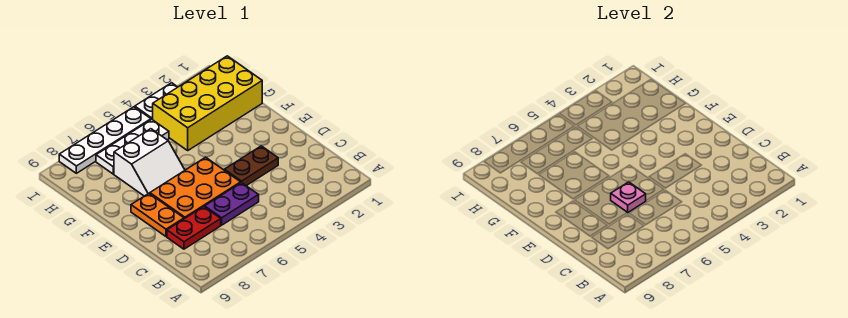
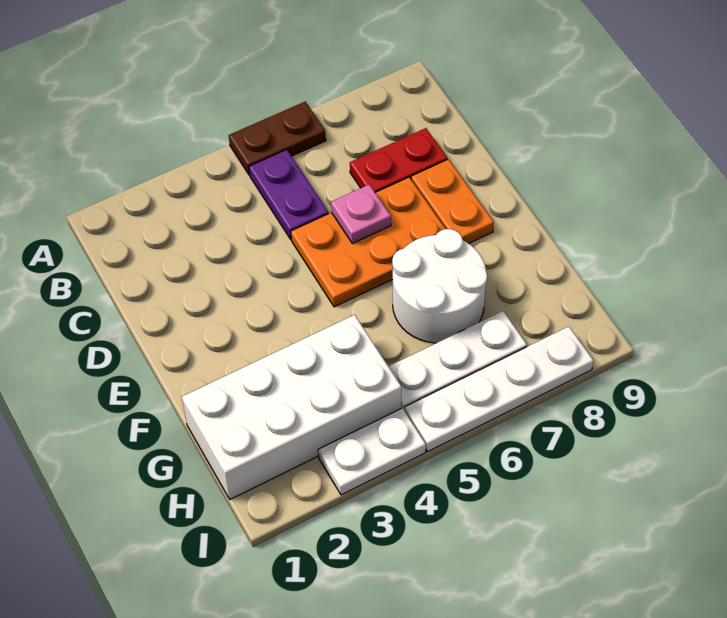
purple plate C5:C6 level 1 -> purple plate B5:C5 level 1
brown plate D3:D4 level 1 -> brown plate A5:A6 level 1
white slope F6:G7 level 1 top G -> white round brick F6:G7 level 1
yellow brick G1:H4 level 1 -> white brick G1:H4 level 1

